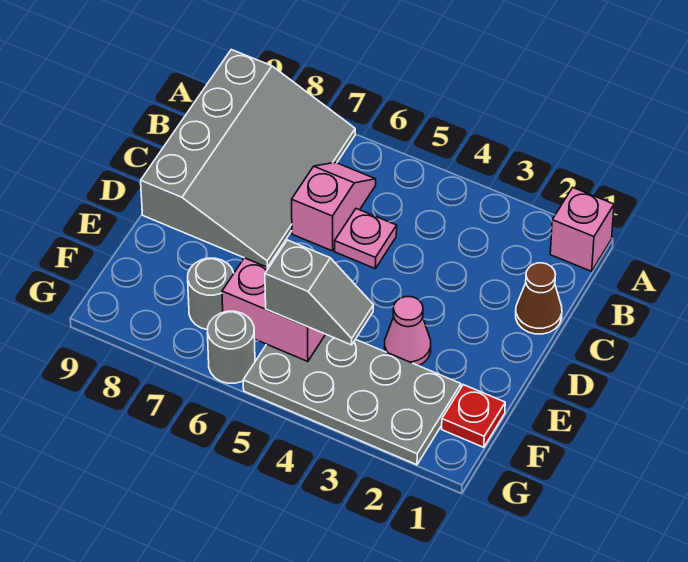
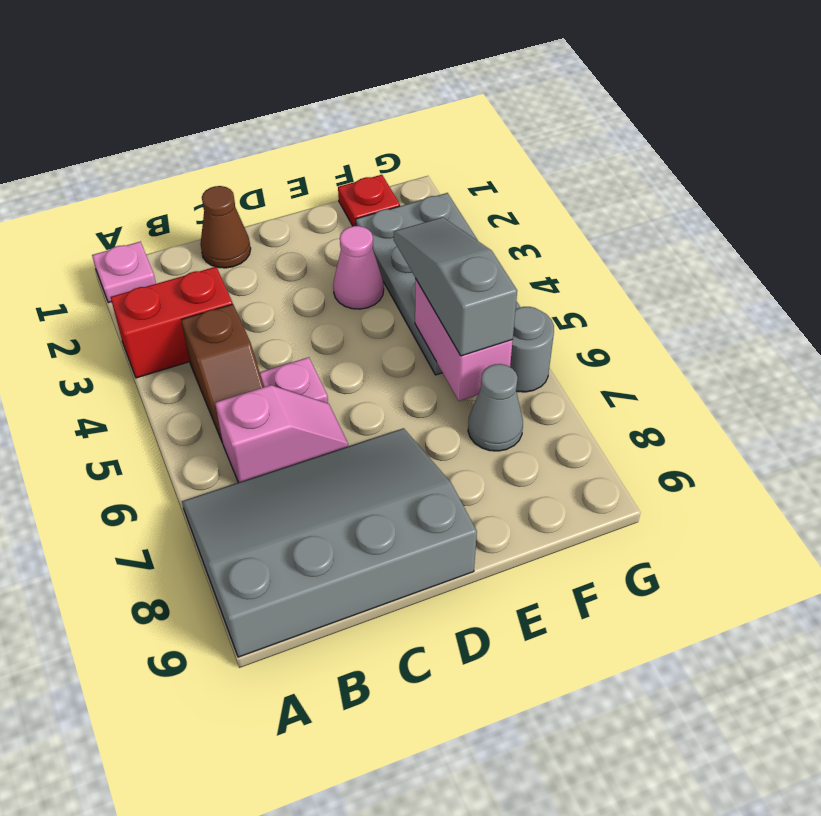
pink brick A1 level 1 -> pink plate A1 level 1
none -> red brick A3:B3 level 1
none -> brown slope B4:B5 level 1 top 4
pink slope B6:C6 level 1 top C -> pink slope B6:C6 level 1 top B
grey slope F4:F5 level 3 top 5 -> grey slope F4:F6 level 3 top 6
grey round brick F7 level 1 -> grey cone F7 level 1

